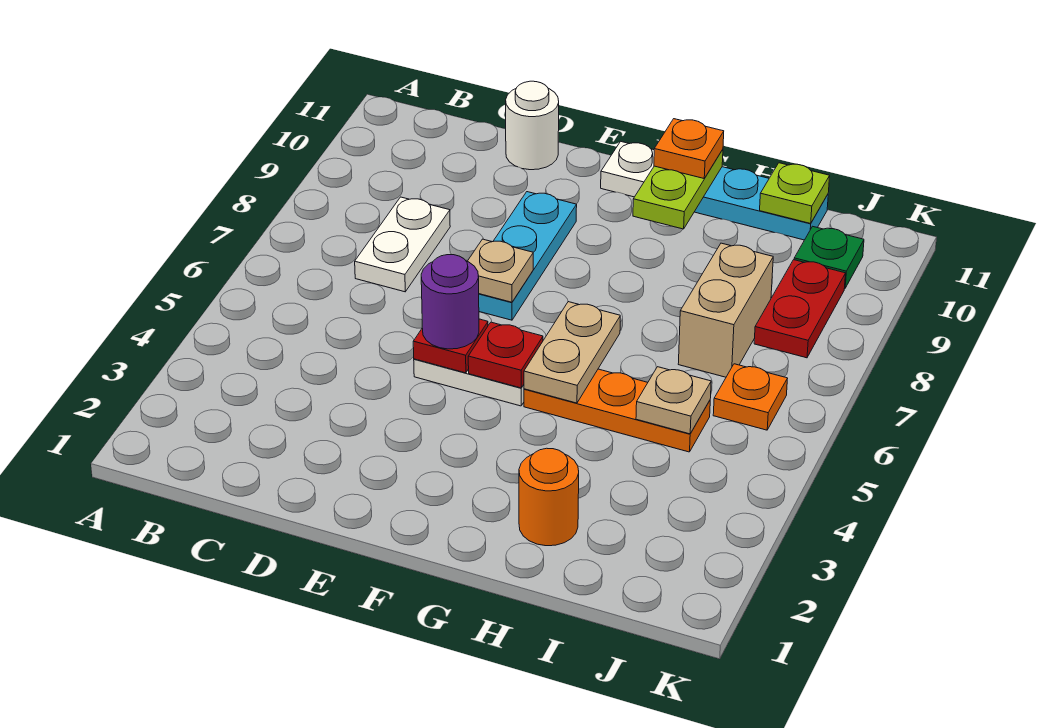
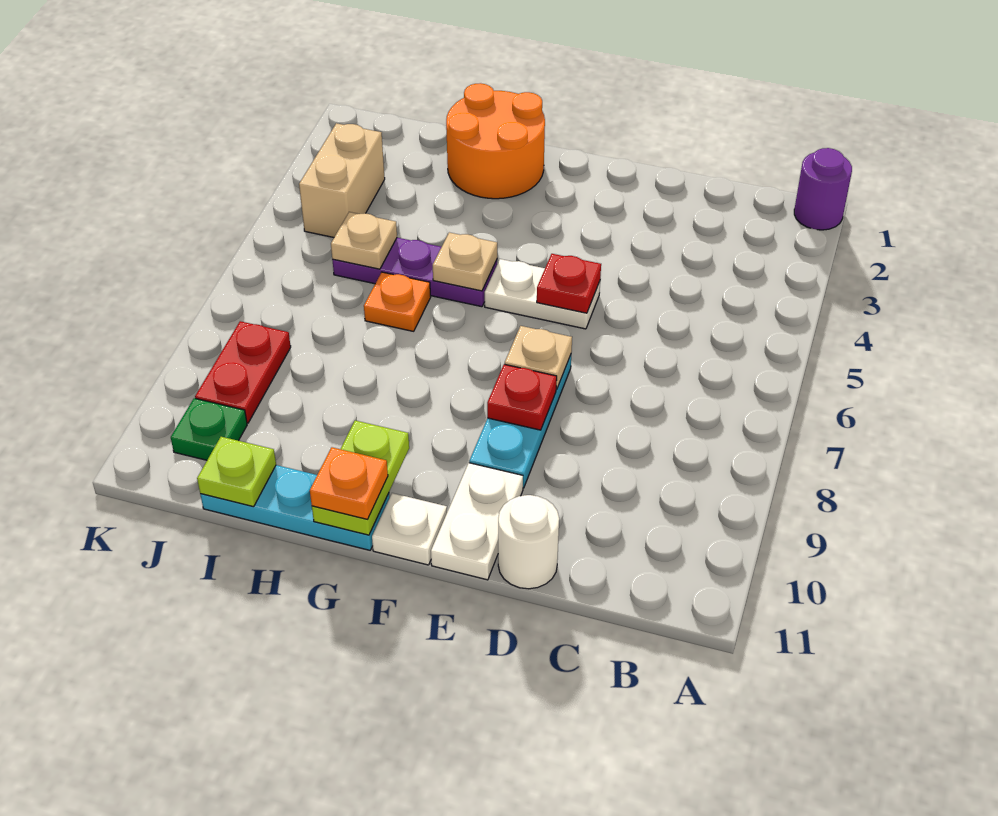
white plate C7:C8 level 1 -> white plate E10:E11 level 1
purple round brick E5 level 3 -> purple round brick A1 level 1
red plate F5 level 2 -> red plate E8 level 2
orange plate G5:I5 level 1 -> purple plate G5:I5 level 1
tan plate G5:G6 level 2 -> tan plate G5 level 2
orange round brick H2 level 1 -> orange round brick G1:H2 level 1
tan brick I7:I8 level 1 -> tan brick J3:J4 level 1
orange plate J6 level 1 -> orange plate H6 level 1

